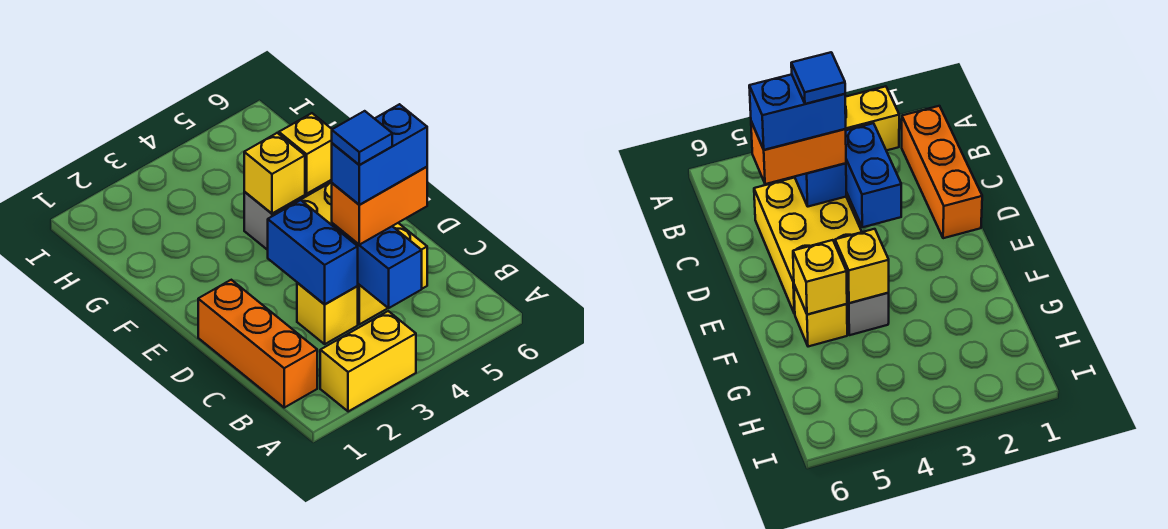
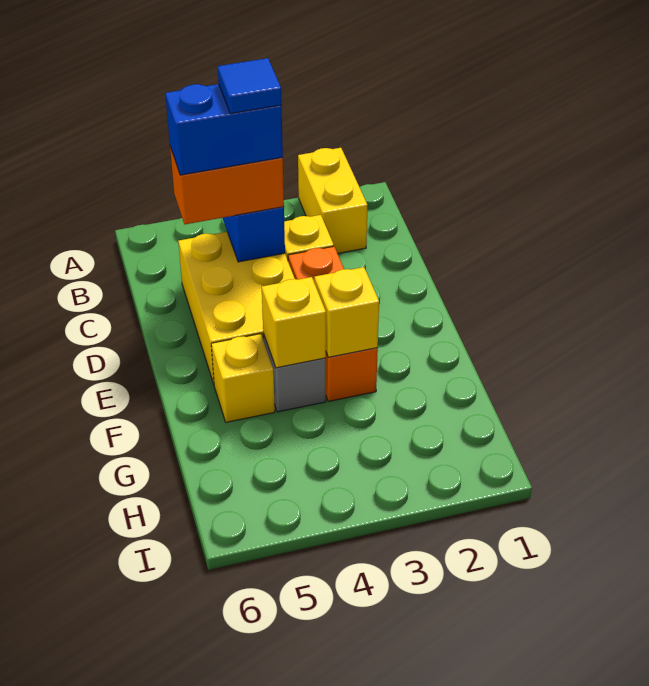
yellow brick A2:A3 level 1 -> yellow brick A2:B2 level 1
orange brick B1:D1 level 1 -> orange brick D3:F3 level 1
blue brick C3:D3 level 2 -> none
yellow brick F5 level 2 -> yellow brick F3 level 2

